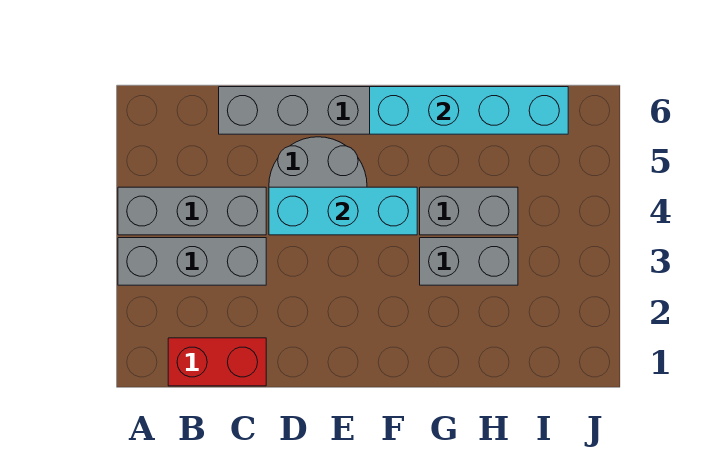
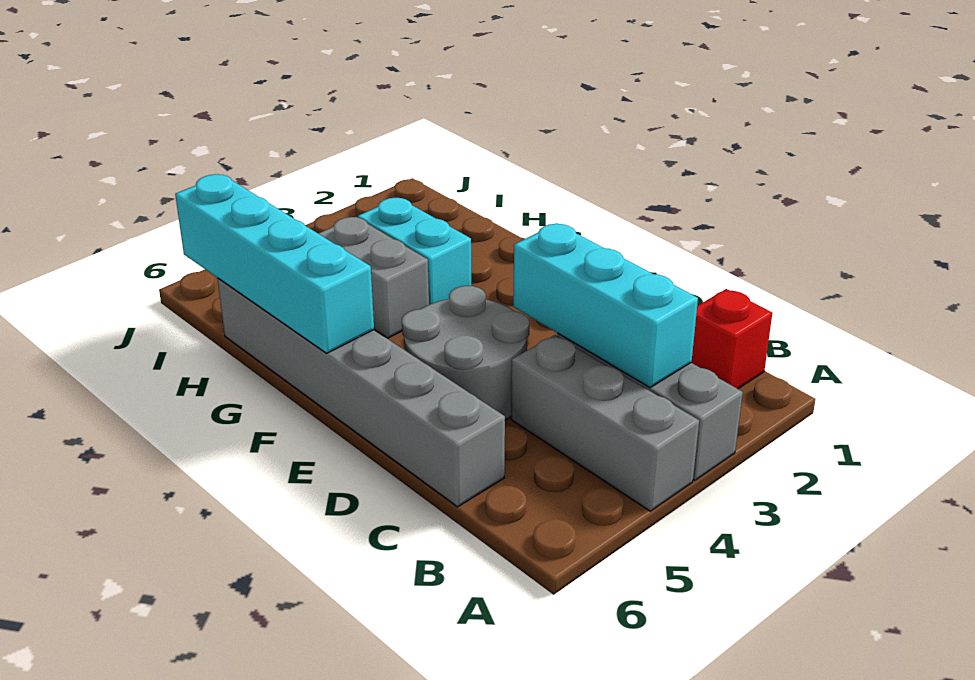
red brick B1:C1 level 1 -> red brick B1 level 1
cyan brick D4:F4 level 2 -> cyan brick B3:D3 level 2
grey brick G3:H3 level 1 -> cyan brick G3:H3 level 1

